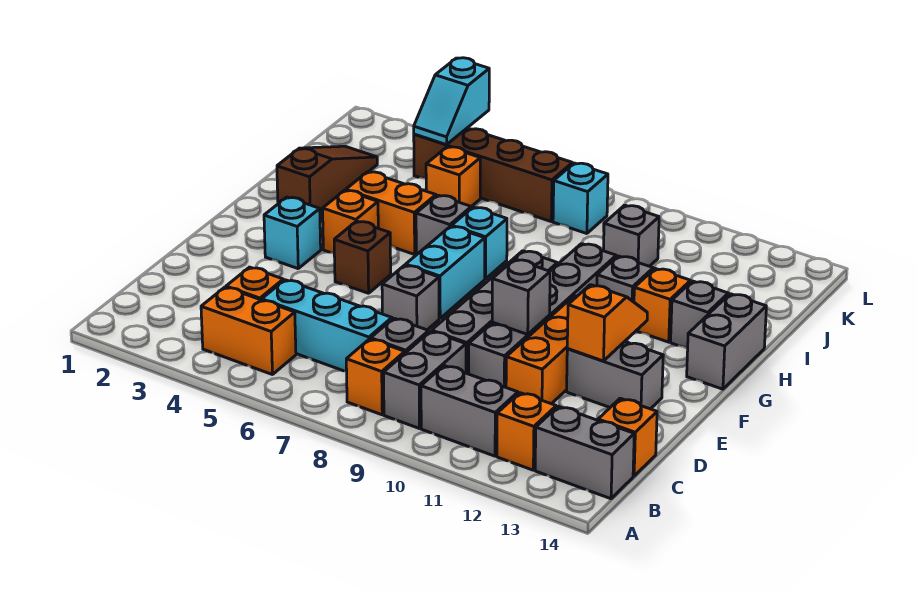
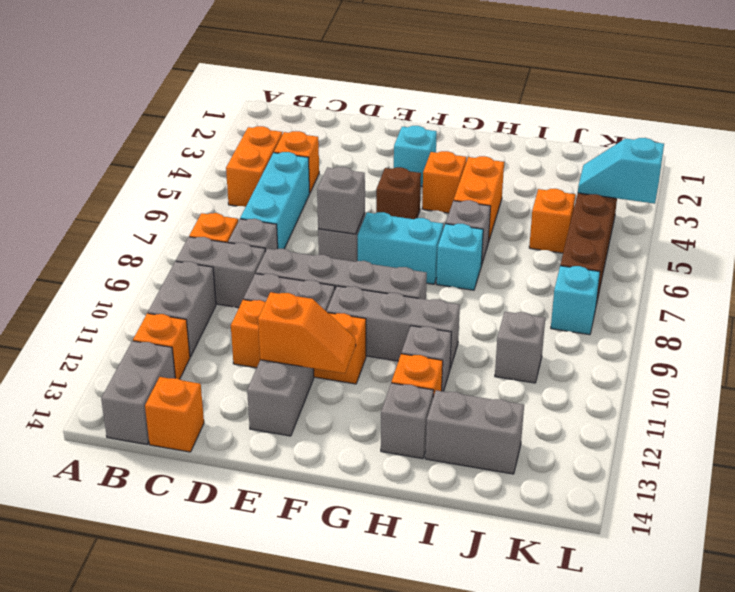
grey brick E10 level 2 -> grey brick E7 level 2
grey brick G14:H14 level 1 -> grey brick I13:J13 level 1
brown slope H2:J2 level 1 top H -> none

